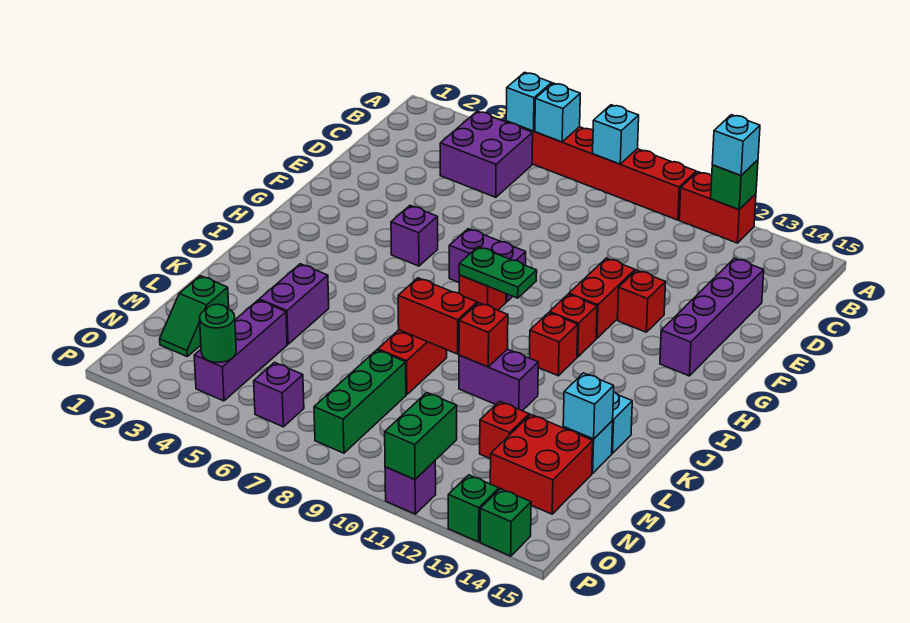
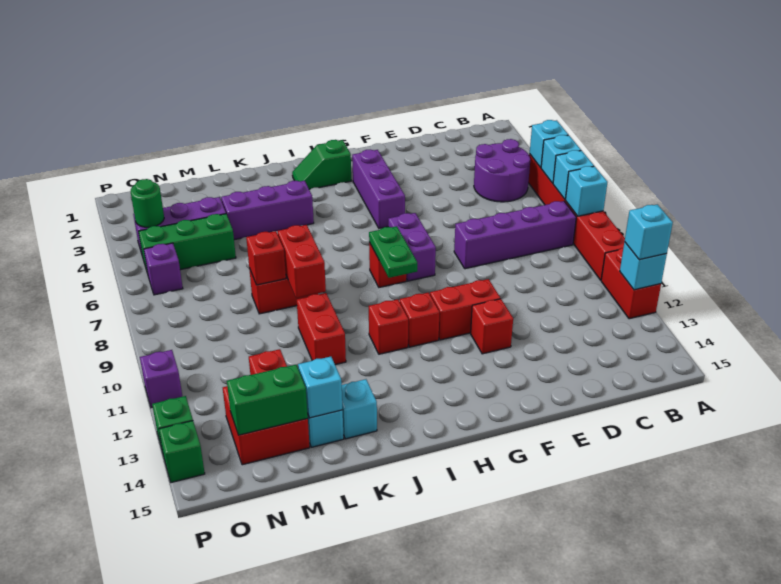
none -> cyan brick A7 level 2
green brick A12 level 2 -> cyan brick A12 level 2
purple brick B4:C5 level 1 -> purple round brick B4:C5 level 1
purple brick D14:G14 level 1 -> purple brick B8:E8 level 1
purple brick G5 level 1 -> purple brick G3:G5 level 1
purple brick K4:L4 level 1 -> purple brick J4:L4 level 1
purple brick K10:K11 level 1 -> red brick K10:K11 level 1
red brick K10 level 2 -> red brick L8 level 2
green slope M2:N2 level 1 top M -> green slope H2:I2 level 1 top H
green brick M8:O8 level 1 -> green brick M5:O5 level 1
green brick O11:P11 level 2 -> green brick M14:N14 level 2

